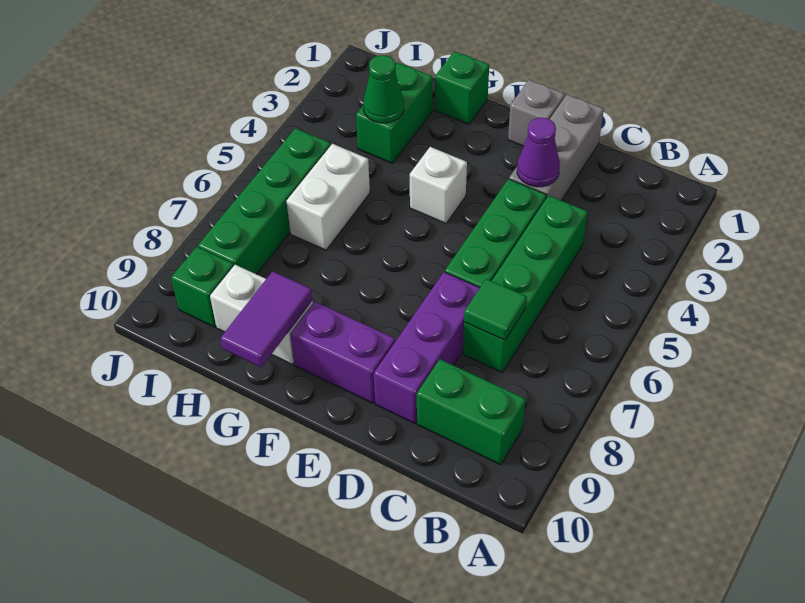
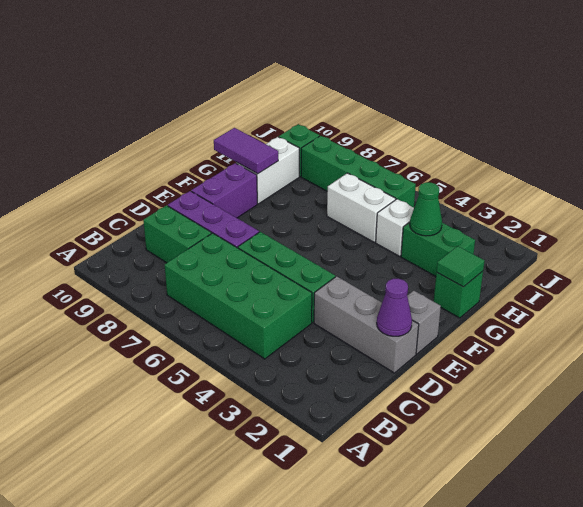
green brick B9:C9 level 1 -> green brick C8:C9 level 1
green brick C4:C7 level 1 -> green brick B4:C7 level 1
green tile C7 level 2 -> green tile G1 level 2
purple cone D3 level 2 -> purple cone D1 level 2
white brick F4 level 1 -> white brick H4 level 1

